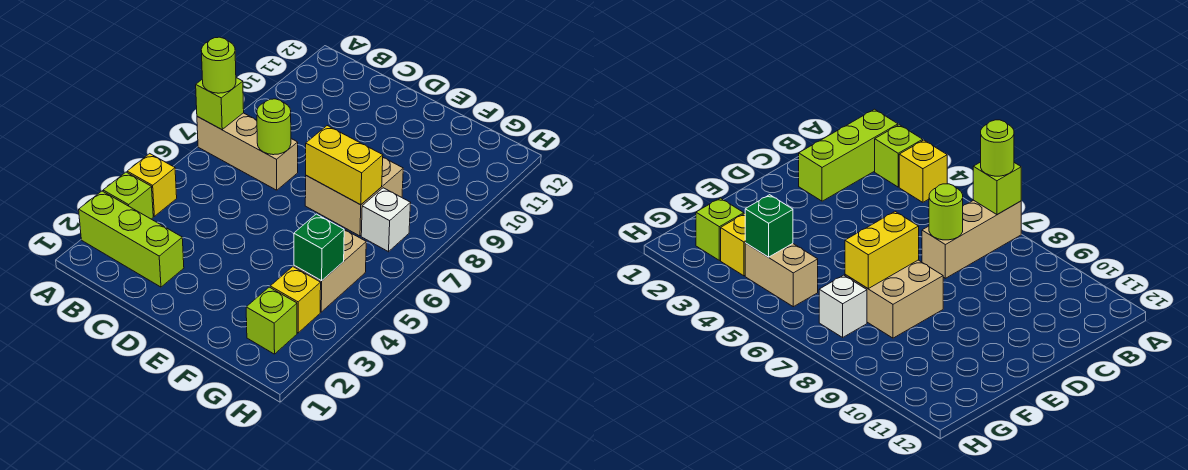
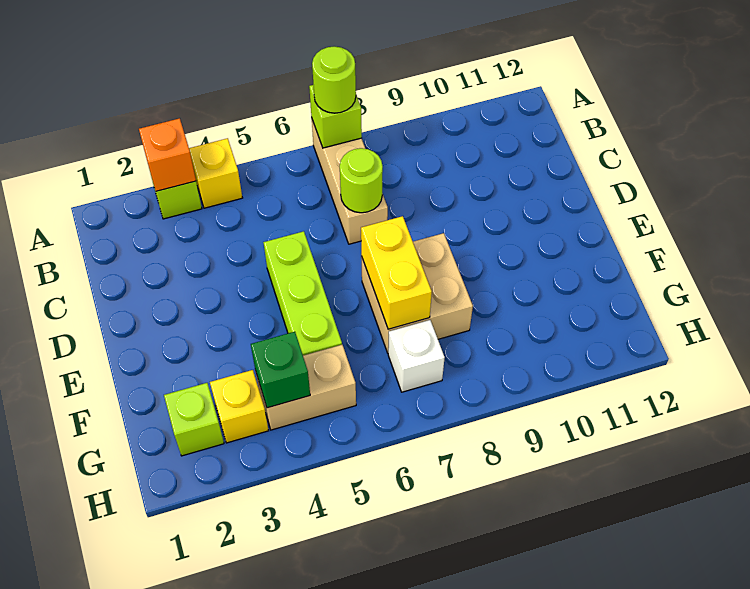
lime brick A2:C2 level 1 -> lime brick D5:F5 level 1
none -> orange brick A3 level 2

